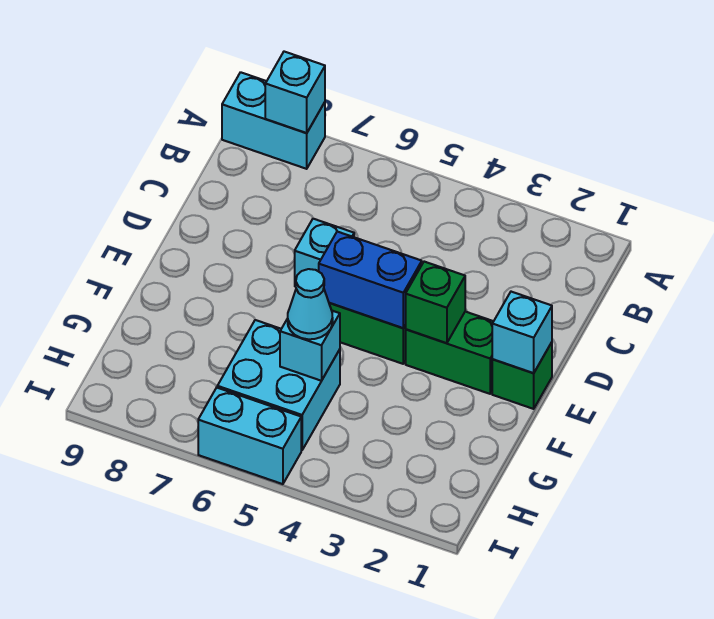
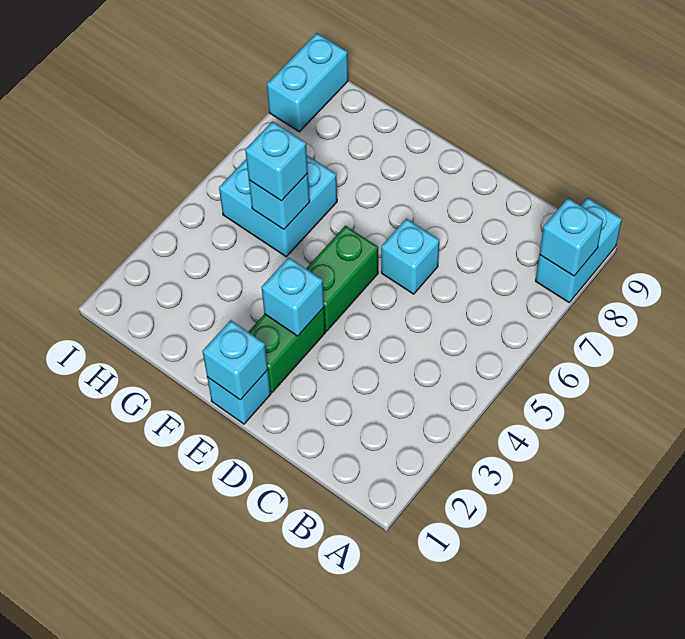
green brick E1 level 1 -> cyan brick E1 level 1
green brick E3 level 2 -> cyan brick E3 level 2
blue brick E4:E5 level 2 -> none
cyan cone G5 level 3 -> cyan brick G5 level 3
cyan brick I5:I6 level 1 -> cyan brick I8:I9 level 1

